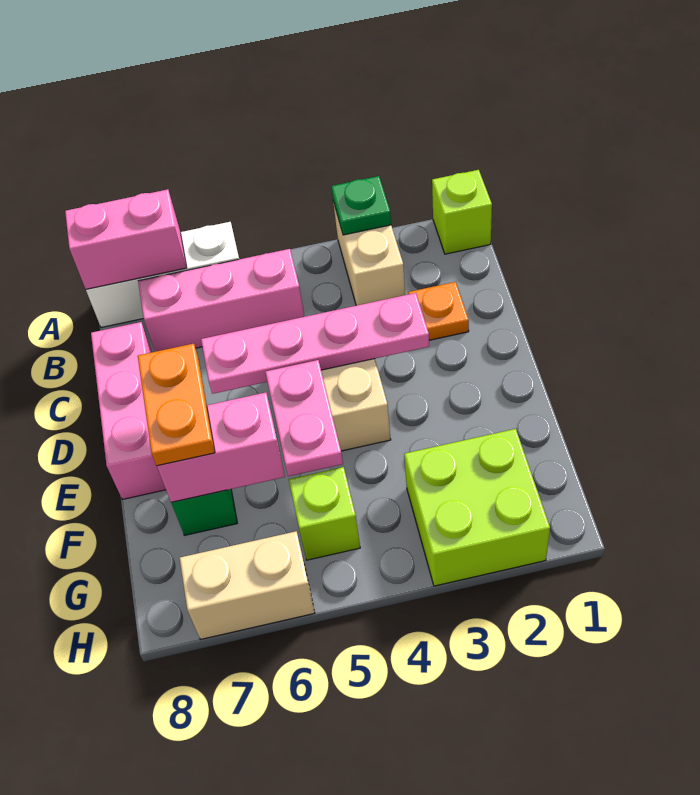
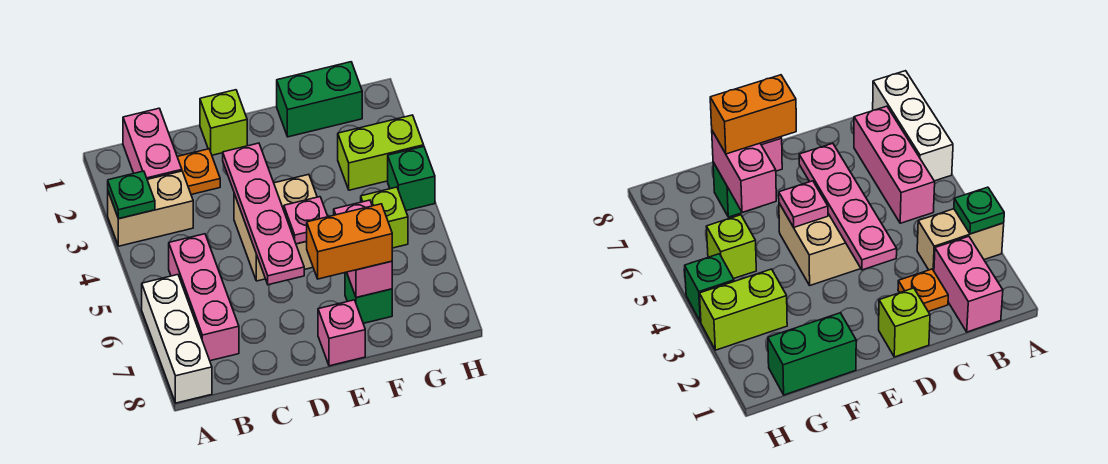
lime brick A1 level 1 -> lime brick D1 level 1
pink brick A7:A8 level 2 -> pink brick B1:B2 level 1
pink brick C8:E8 level 1 -> pink brick E8 level 1
pink plate E5:F5 level 2 -> pink plate E5 level 2
orange plate E7:F7 level 3 -> orange brick E7:F7 level 3
none -> green brick F1:G1 level 1
lime brick G2:H3 level 1 -> lime brick G3:H3 level 1
none -> green brick H4 level 1
tan brick H6:H7 level 1 -> none

